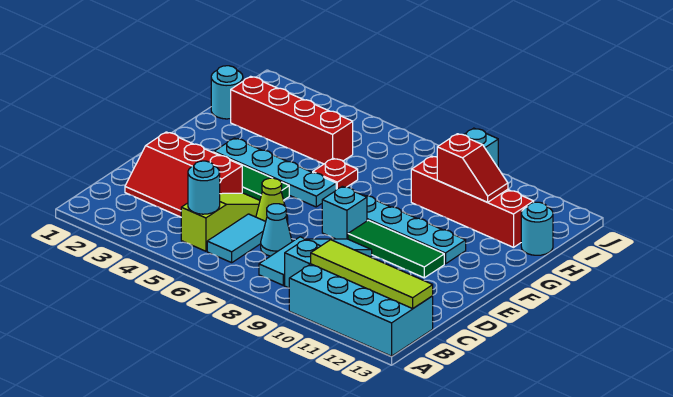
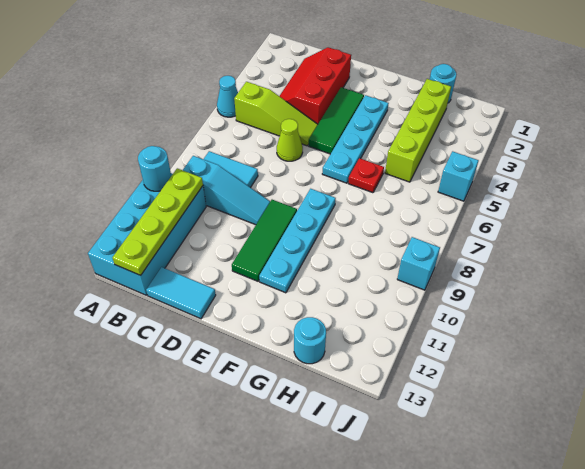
cyan round brick B5 level 2 -> cyan round brick A10 level 2
cyan tile B6:C6 level 1 -> cyan tile C13:D13 level 1
lime tile B10:B13 level 2 -> lime plate B10:B13 level 2
cyan cone C7 level 1 -> cyan cone A5 level 1
cyan brick E8 level 1 -> cyan brick J5 level 1
red brick H2:H5 level 1 -> lime brick H2:H5 level 1
red brick H9:H12 level 1 -> none
red slope H10:H11 level 2 top 10 -> none

